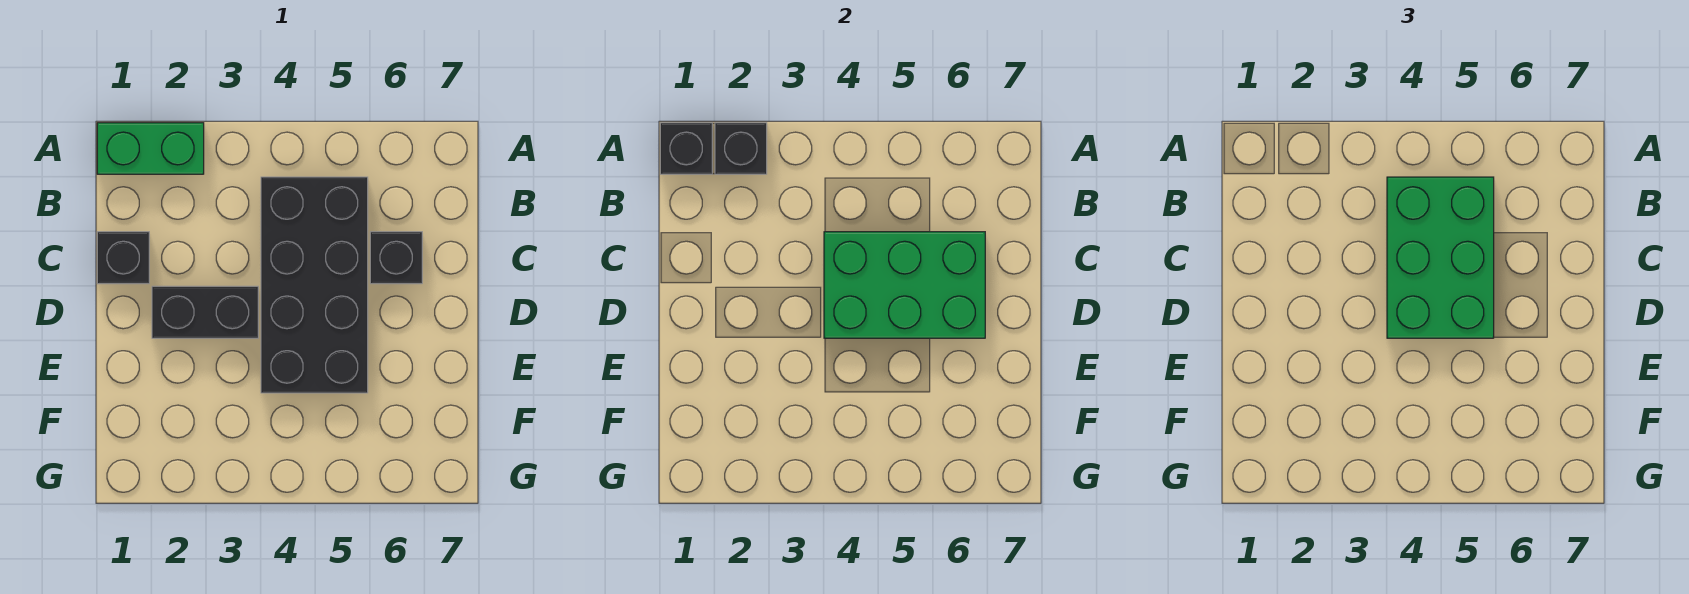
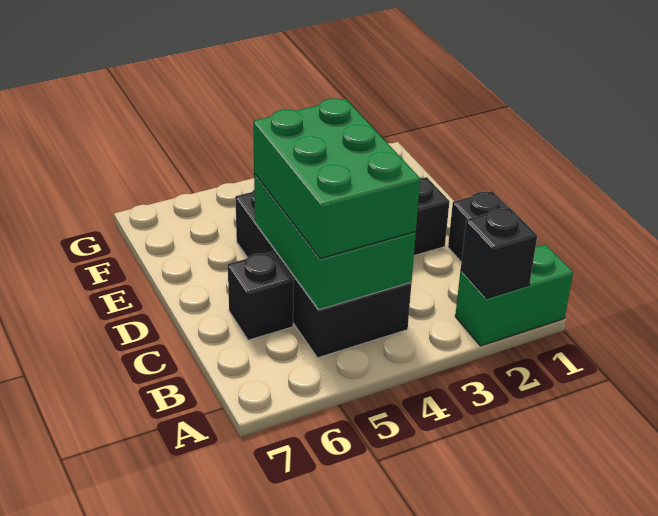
black brick A1 level 2 -> none
green brick C4:D6 level 2 -> green brick B4:D5 level 2

